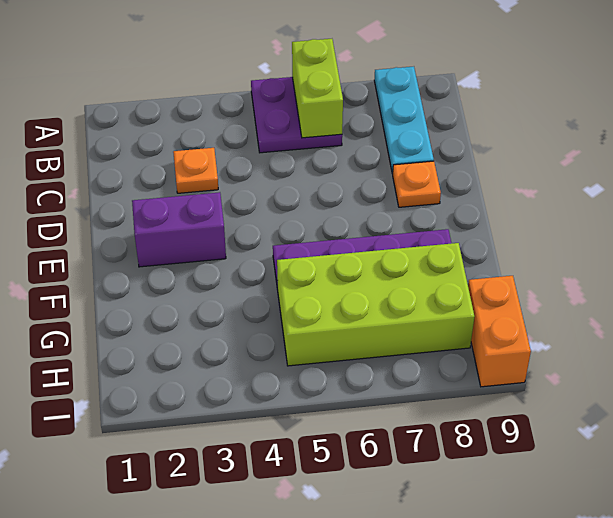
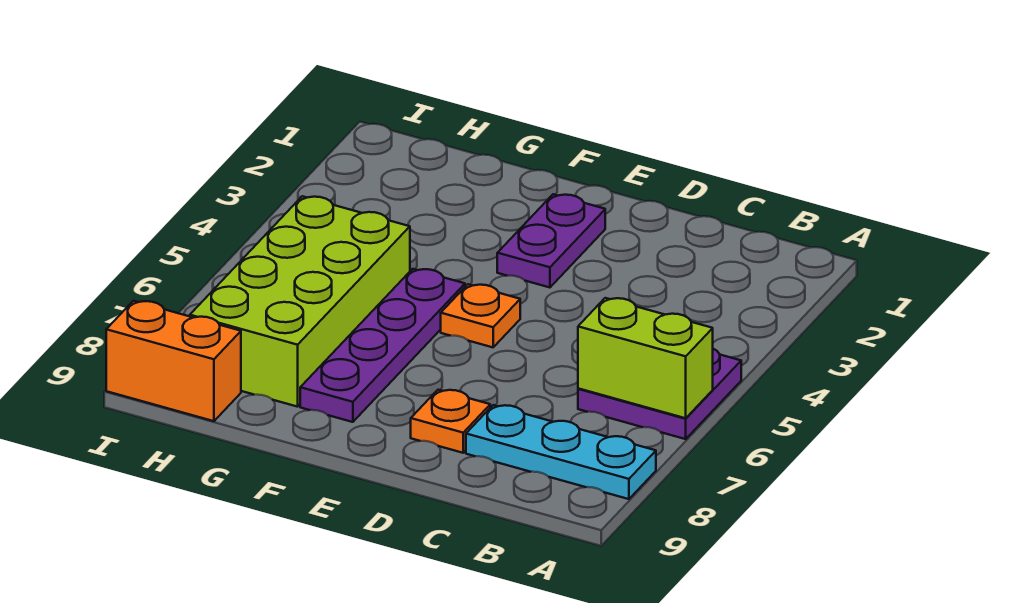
orange plate C3 level 1 -> orange plate E5 level 1
purple brick E2:E3 level 1 -> purple plate E2:E3 level 1

